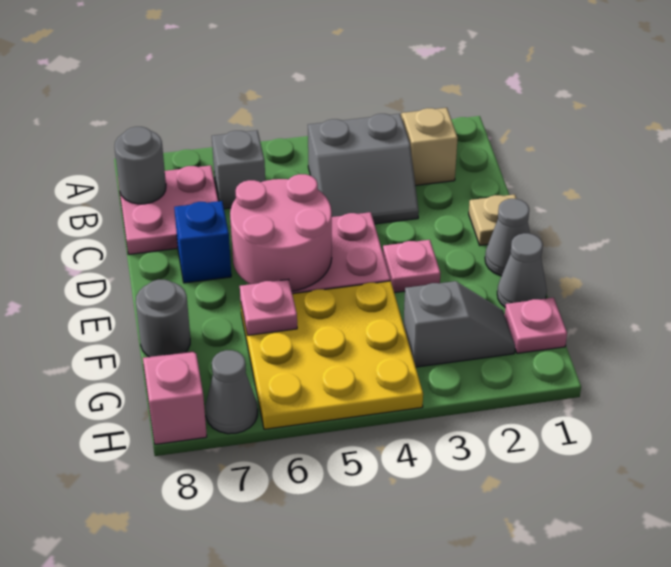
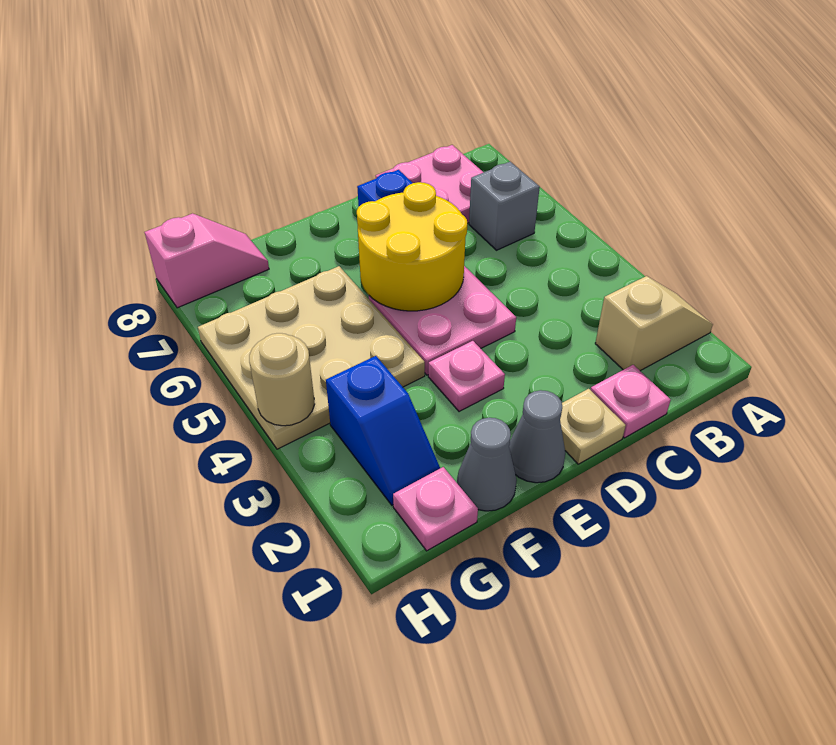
grey slope B3:C4 level 1 top B -> none
grey round brick B8 level 2 -> none
pink round brick D5:E6 level 2 -> yellow round brick D5:E6 level 2
yellow plate F4:H6 level 1 -> tan plate F4:H6 level 1
pink plate F6 level 2 -> pink plate C1 level 1
grey round brick F8 level 1 -> none
grey slope G2:G3 level 1 top 3 -> blue slope G2:G3 level 1 top 3
none -> tan round brick H4 level 2
grey cone H7 level 1 -> none

